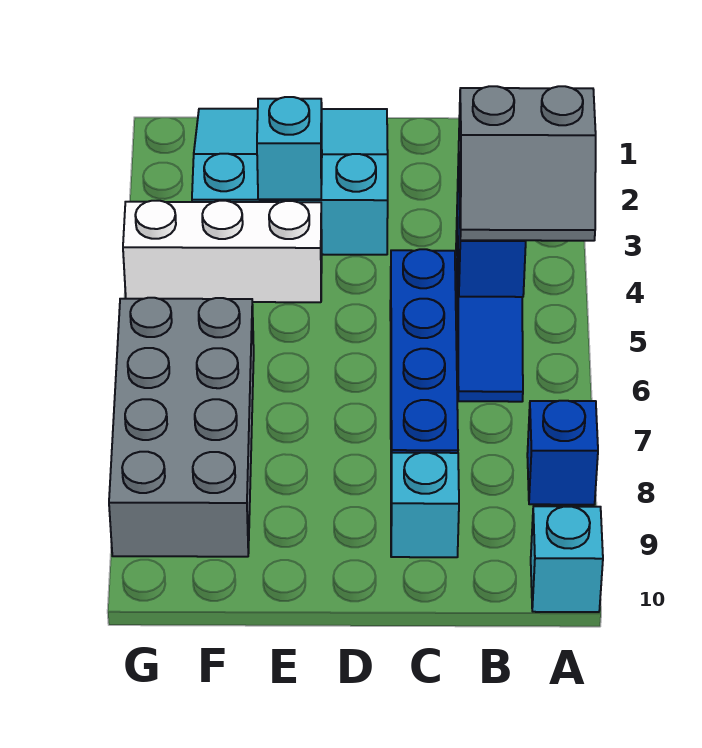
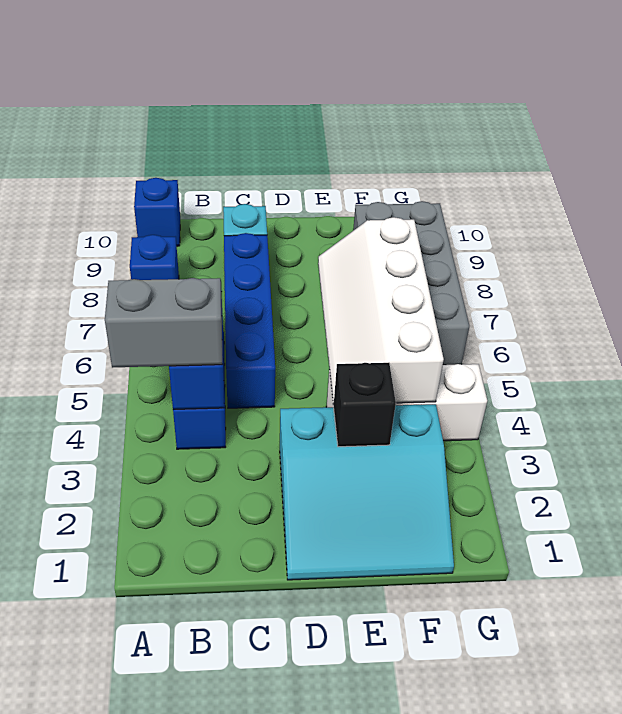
cyan brick A10 level 1 -> blue brick A10 level 1
cyan brick E3 level 2 -> black brick E3 level 2
none -> white slope E4:F7 level 2 top F

